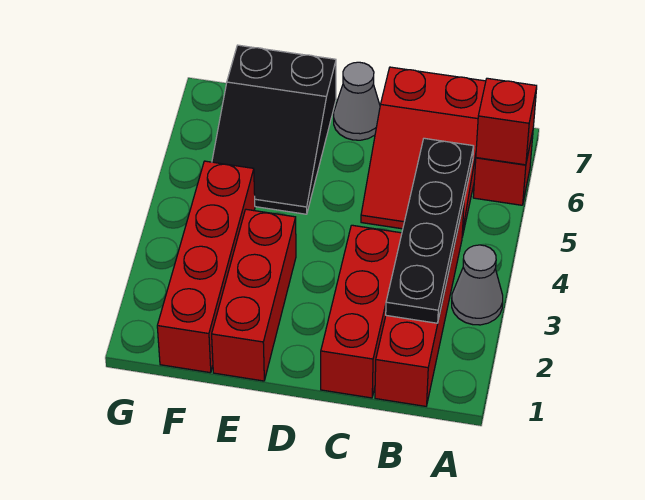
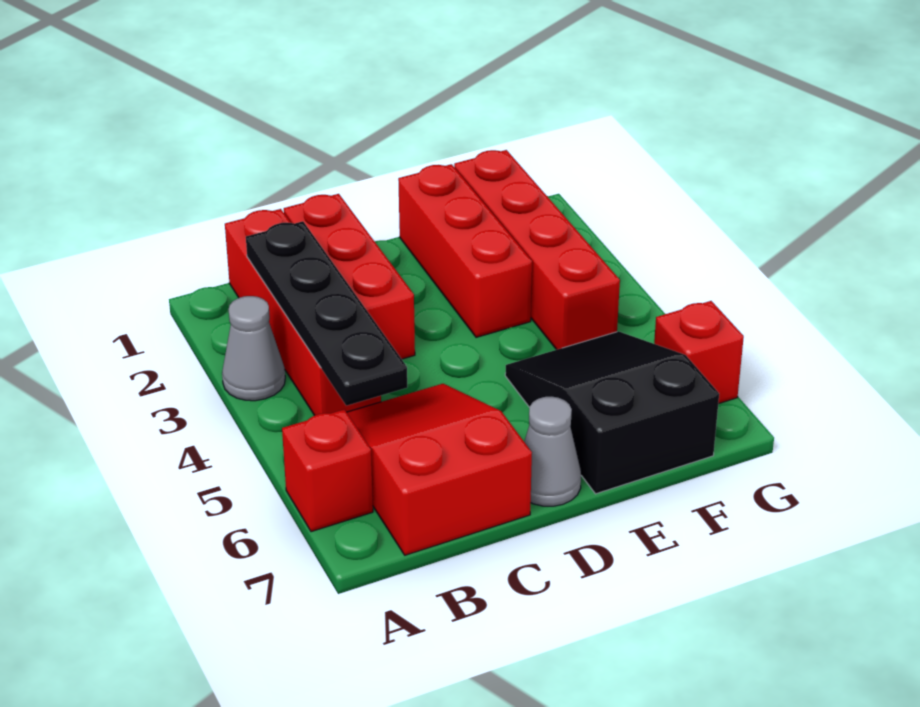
red brick A6 level 2 -> red brick G6 level 1

